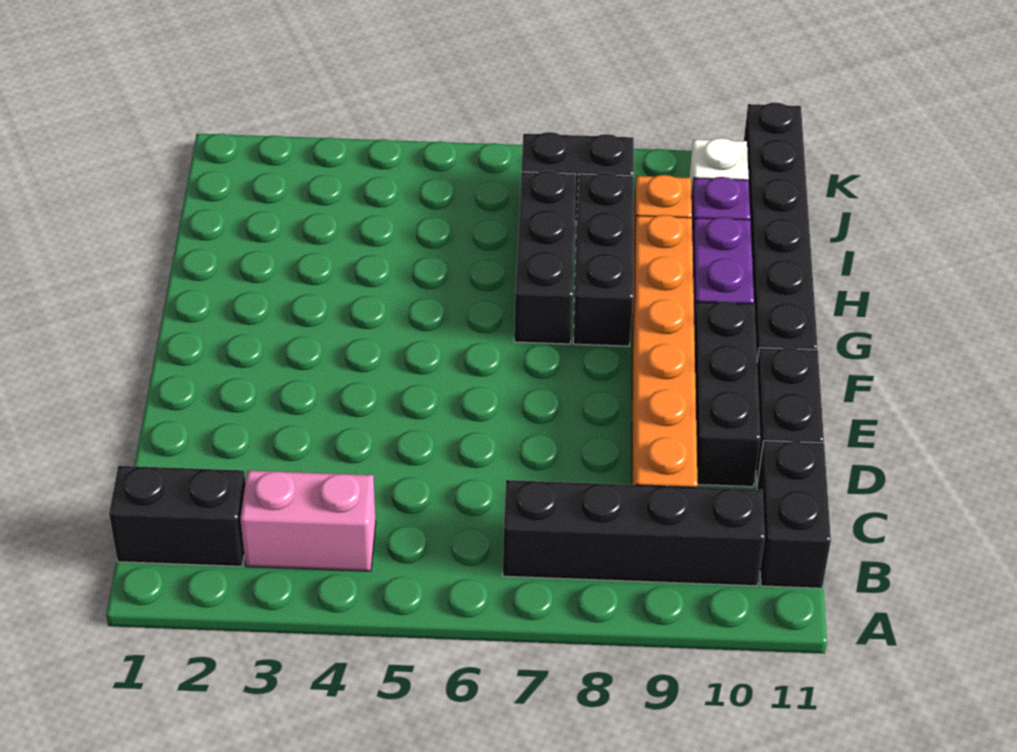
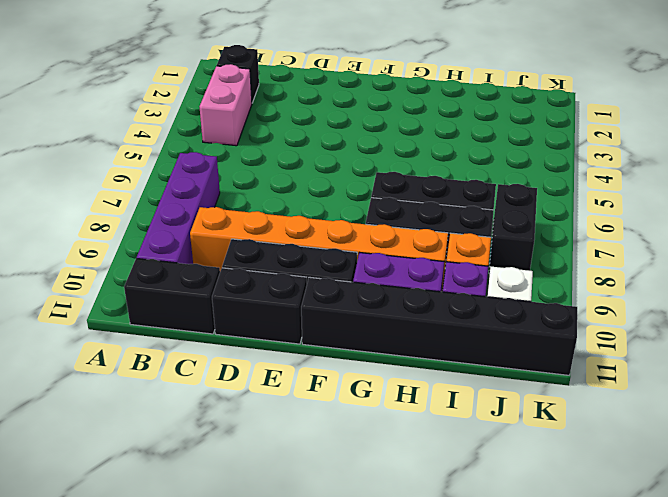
black brick B1:B2 level 1 -> black brick B2 level 1
black brick B7:B10 level 1 -> purple brick B7:B10 level 1

